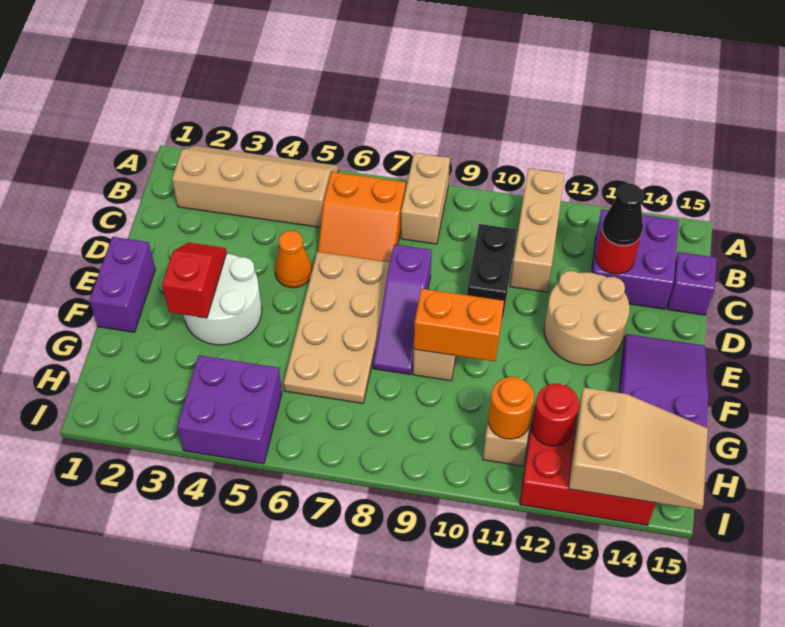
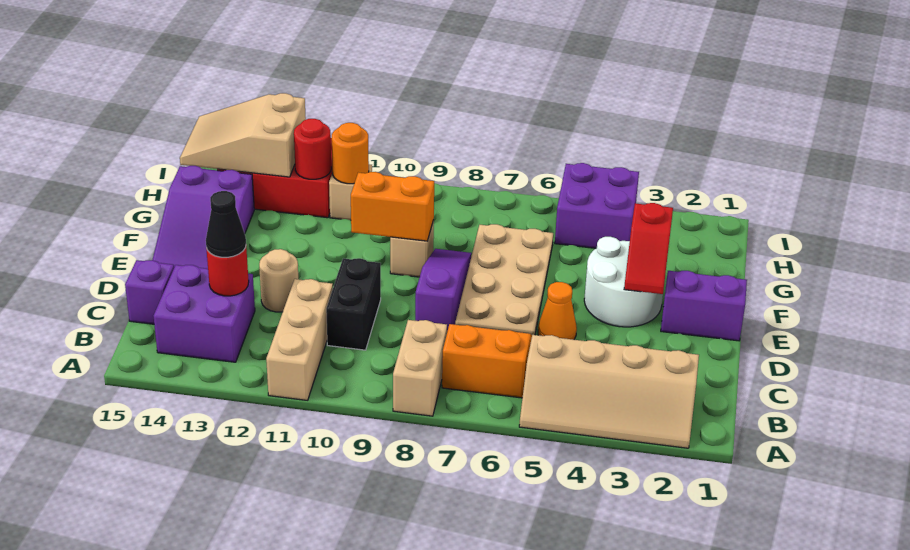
tan round brick D12:E13 level 1 -> tan round brick D12 level 1
purple brick E1:F1 level 1 -> purple brick E1:E2 level 1

